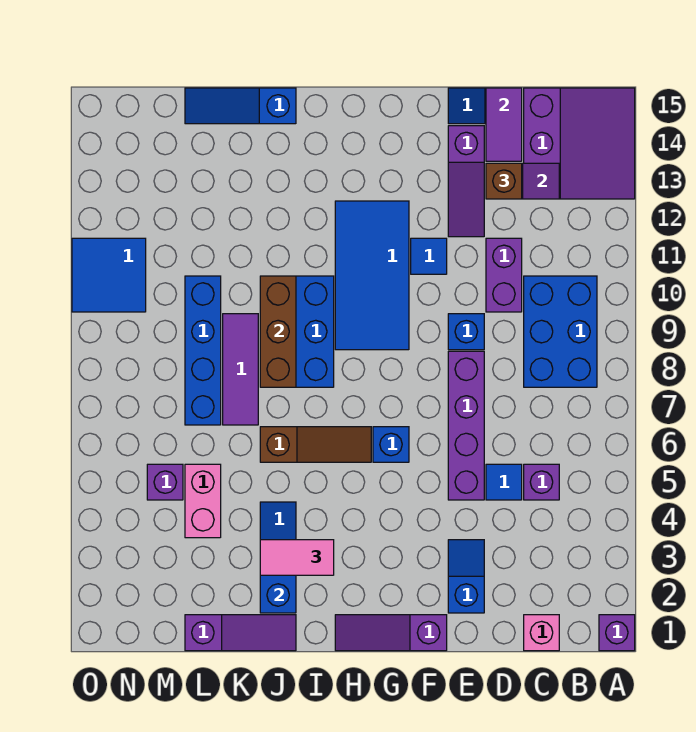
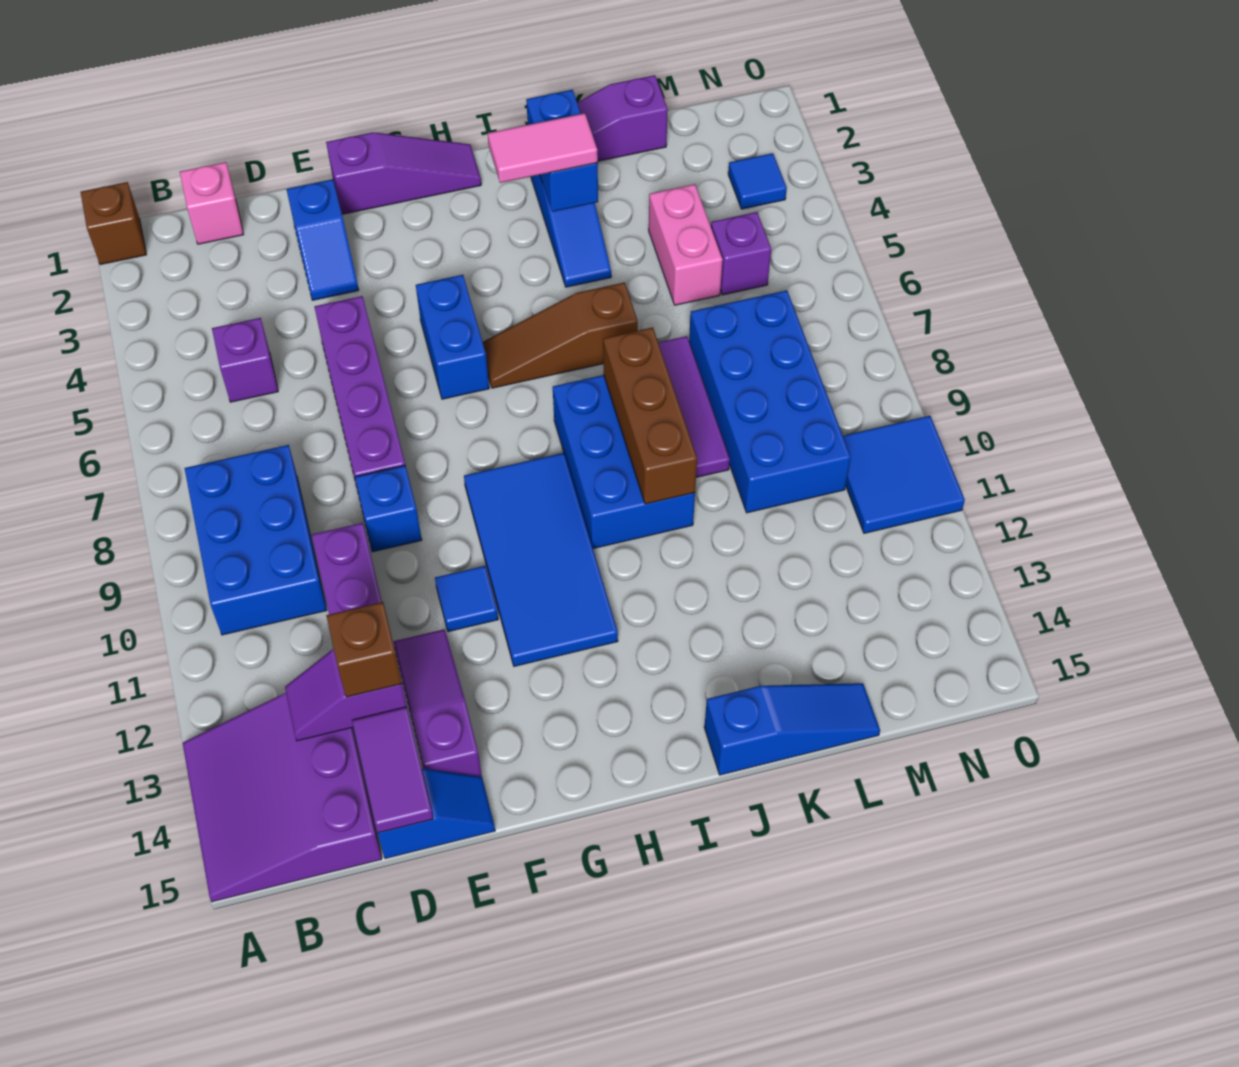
purple brick A1 level 1 -> brown brick A1 level 1
blue tile D5 level 1 -> blue tile N3 level 1
blue brick G6 level 1 -> blue brick G5:G6 level 1
blue brick L7:L10 level 1 -> blue brick L7:M10 level 1

